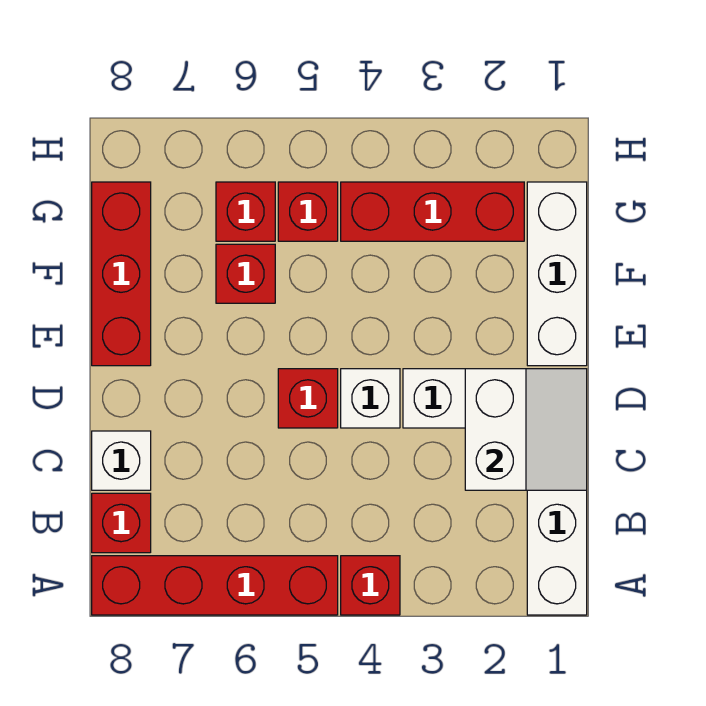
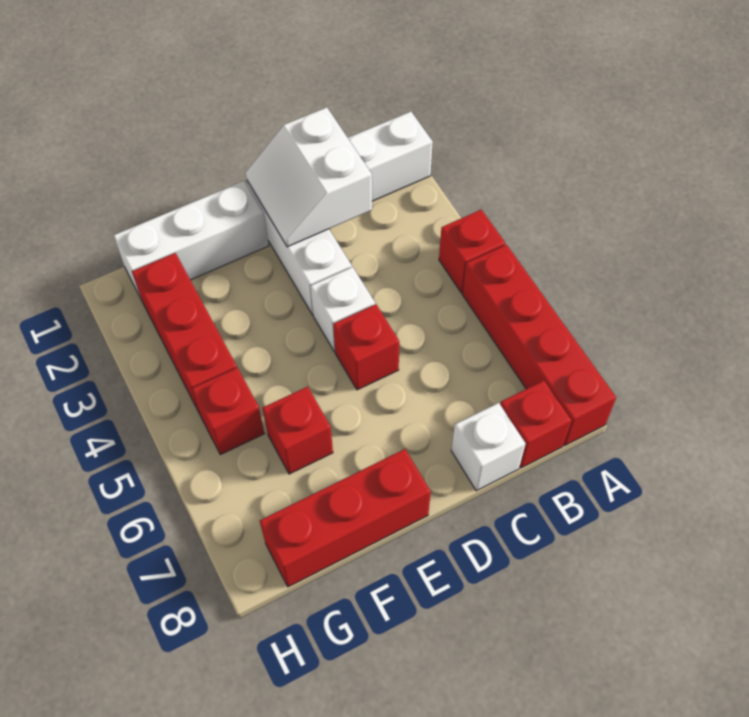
white slope C1:D2 level 2 top 2 -> white slope C1:D2 level 2 top C
red brick G6 level 1 -> none

